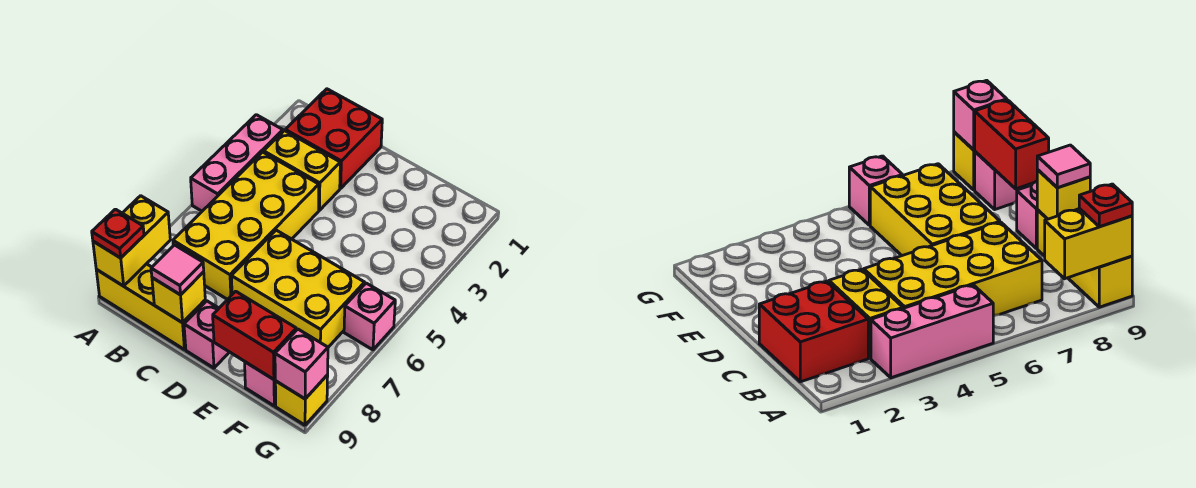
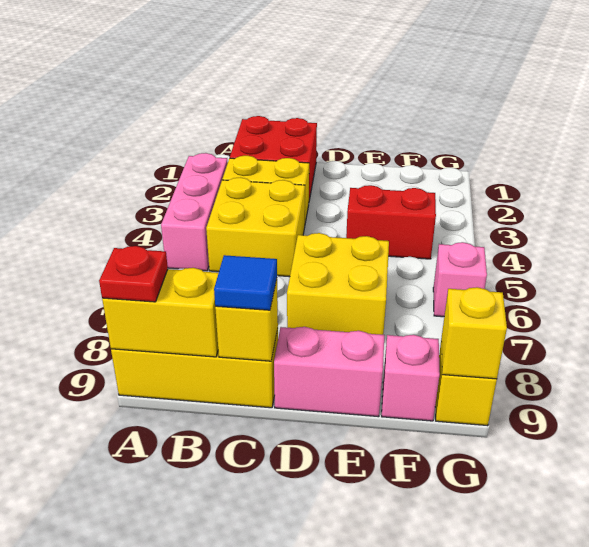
yellow brick A8:A9 level 2 -> yellow brick A9:B9 level 2
yellow brick B4:C7 level 1 -> yellow brick B4:C5 level 1
pink tile C9 level 3 -> blue tile C9 level 3
yellow brick D6:F7 level 1 -> yellow brick D6:E7 level 1
pink brick D9 level 1 -> pink brick D9:E9 level 1
red brick E9:F9 level 2 -> red brick E4:F4 level 1
pink brick G9 level 2 -> yellow brick G9 level 2

